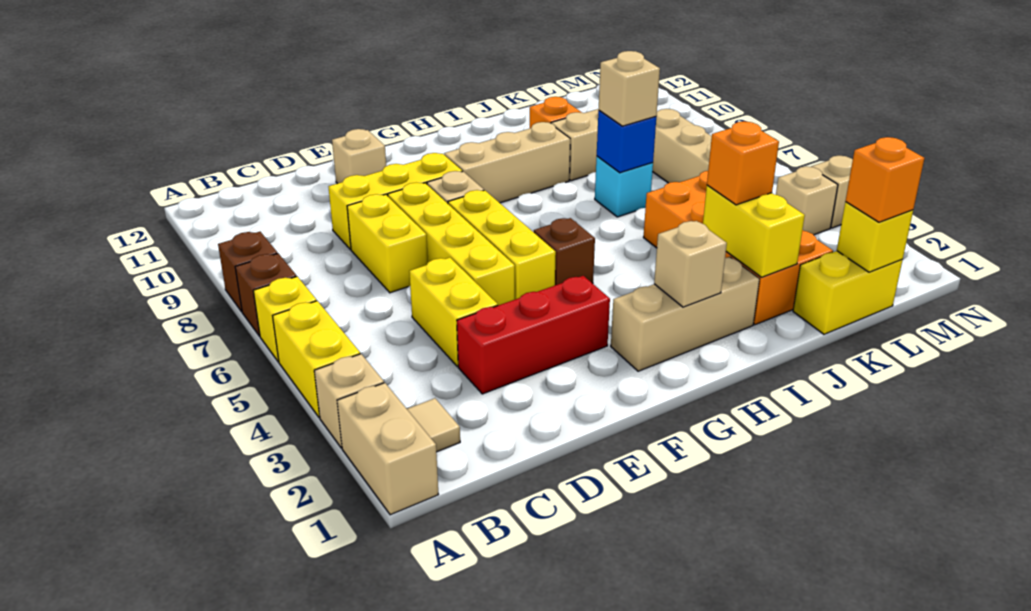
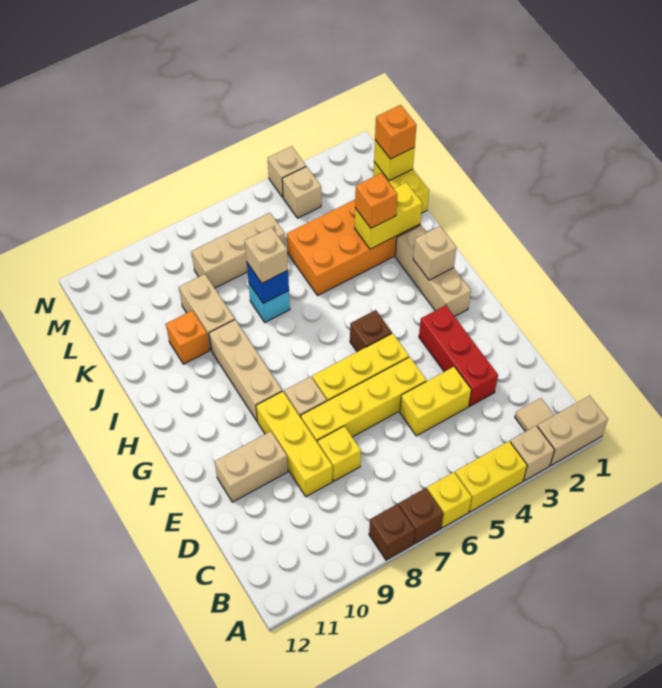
yellow brick D7:D8 level 1 -> yellow brick D8 level 1
tan brick E11 level 1 -> tan brick E10:E11 level 1

